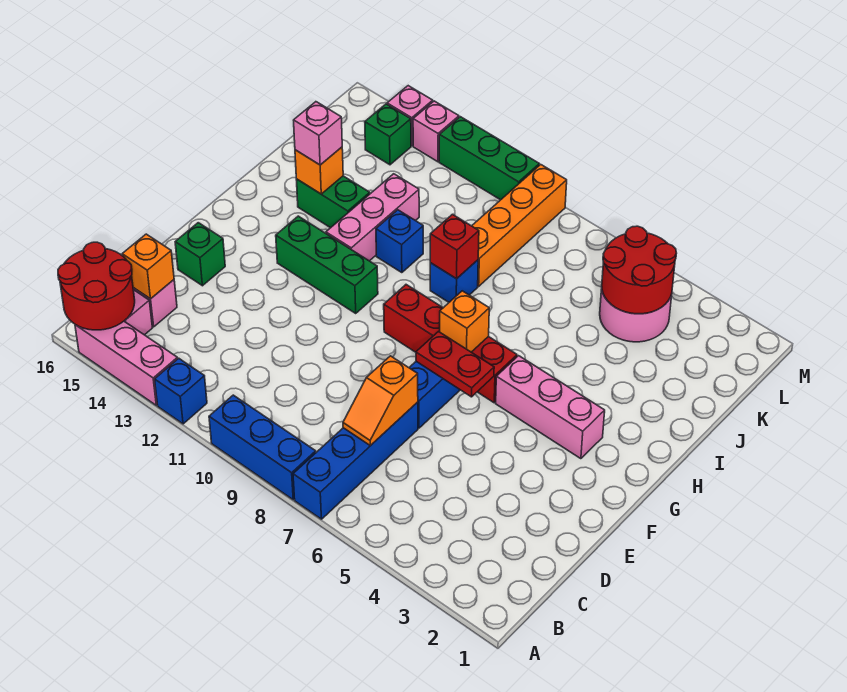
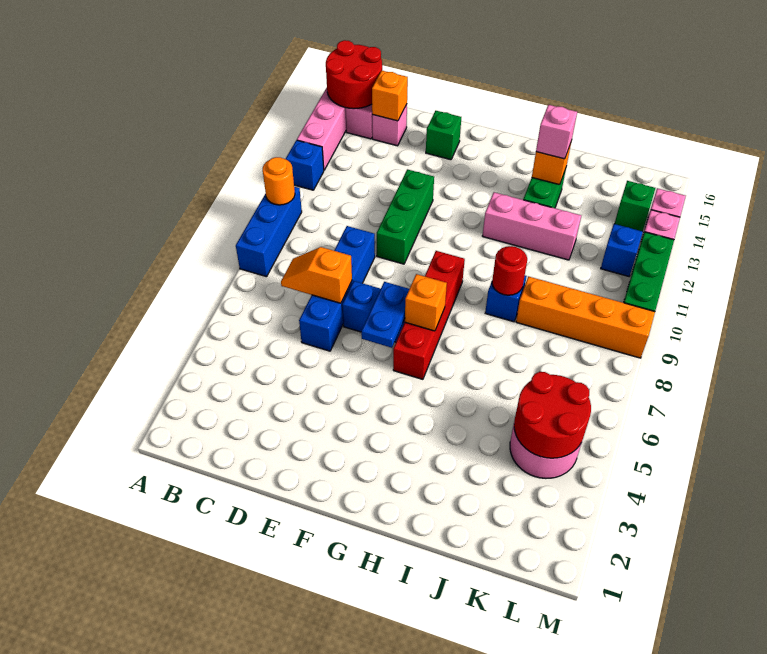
blue brick A7:D7 level 1 -> blue brick D6:D9 level 1
none -> orange round brick A10 level 2
red plate F6:F7 level 2 -> blue plate F6:F7 level 2
pink brick G3:G5 level 1 -> none
green brick G11:G13 level 1 -> green brick E10:E12 level 1
red brick I9 level 2 -> red round brick I9 level 2
blue brick I11 level 1 -> blue brick L12 level 1

